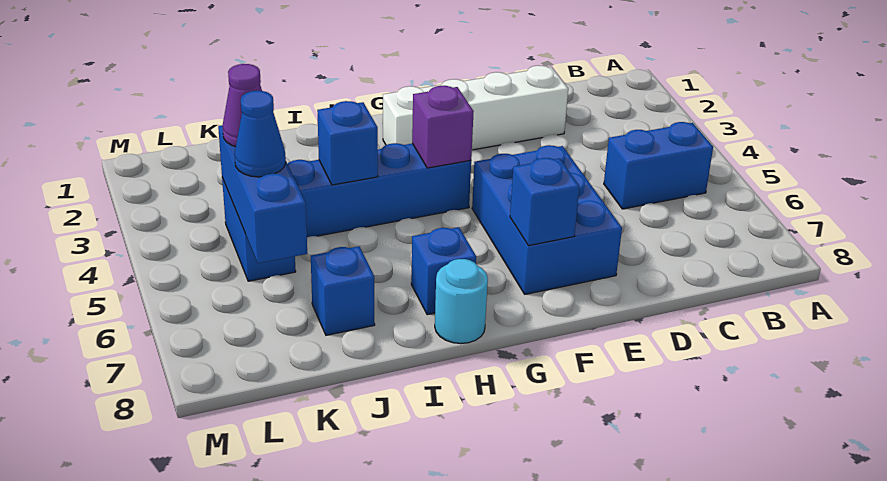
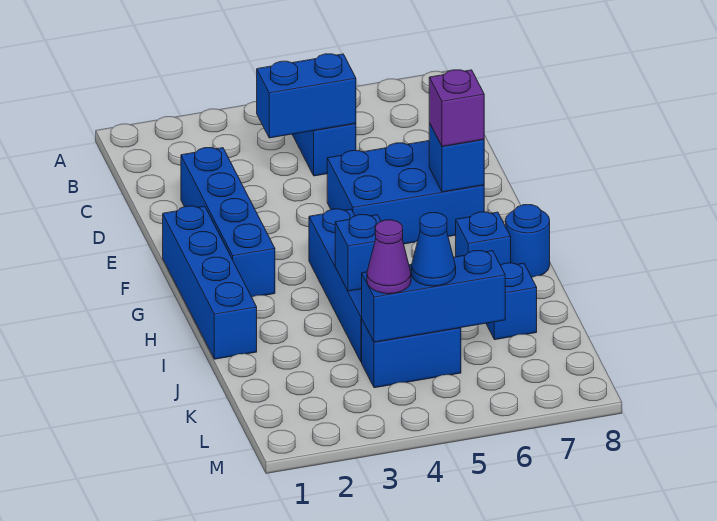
none -> blue brick C4:C5 level 2
white brick D2:G2 level 1 -> blue brick D2:G2 level 1
none -> blue brick F1:I1 level 1
purple brick G4 level 2 -> purple brick F7 level 3
cyan round brick H8 level 1 -> blue round brick H8 level 1

